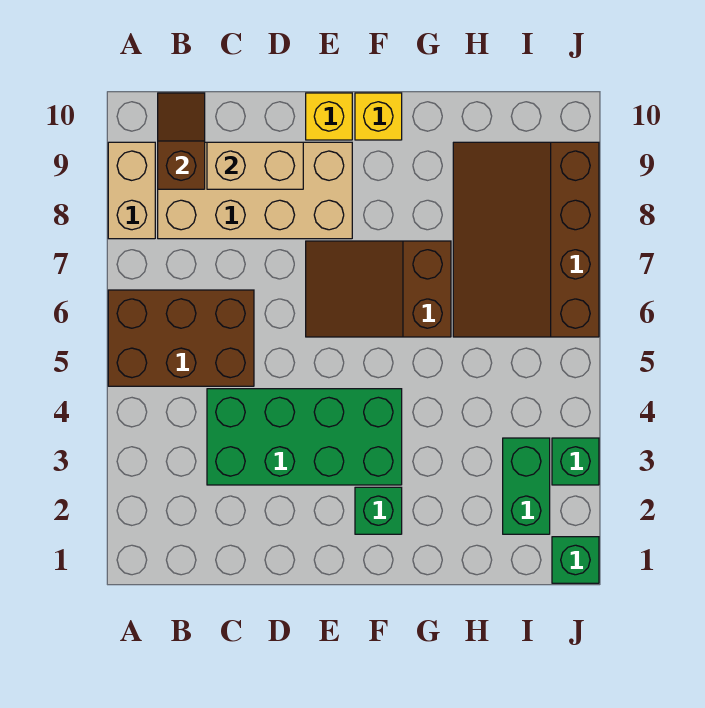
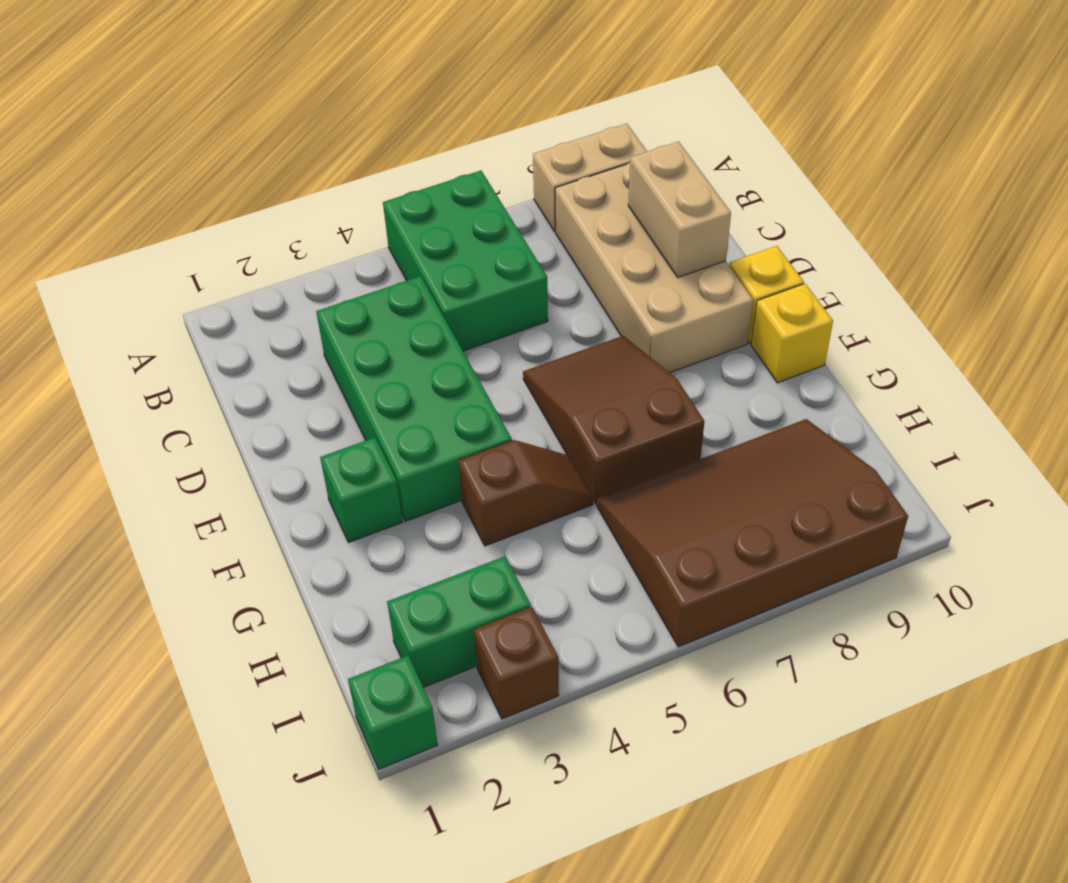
brown brick A5:C6 level 1 -> green brick A5:C6 level 1
brown slope B9:B10 level 2 top 9 -> brown slope G4:G5 level 1 top 4
green brick J3 level 1 -> brown brick J3 level 1

